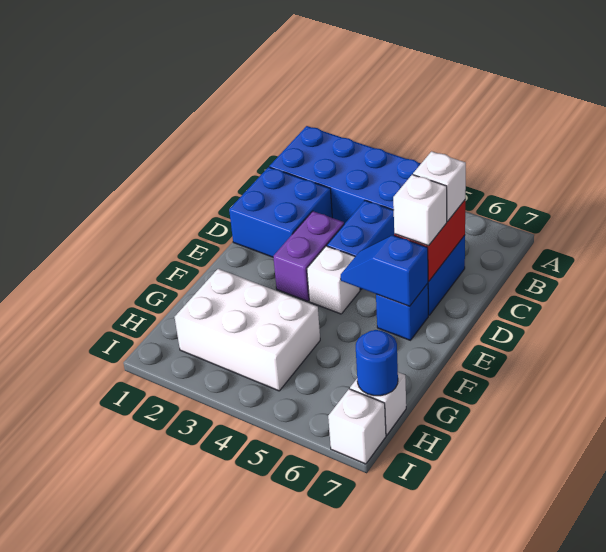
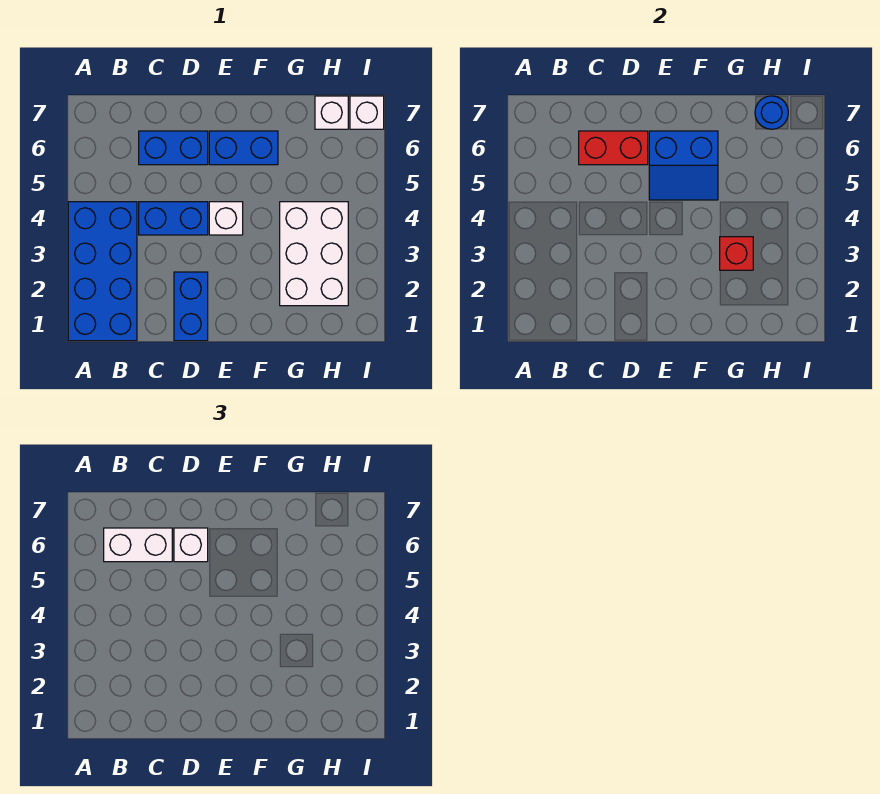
blue brick C1:D2 level 1 -> blue brick D1:D2 level 1
white brick C6 level 3 -> white brick B6:C6 level 3
purple brick D3:E3 level 1 -> none
blue slope E5:E6 level 2 top 6 -> blue slope E5:F6 level 2 top 6
blue brick E6 level 1 -> blue brick E6:F6 level 1
none -> red brick G3 level 2

